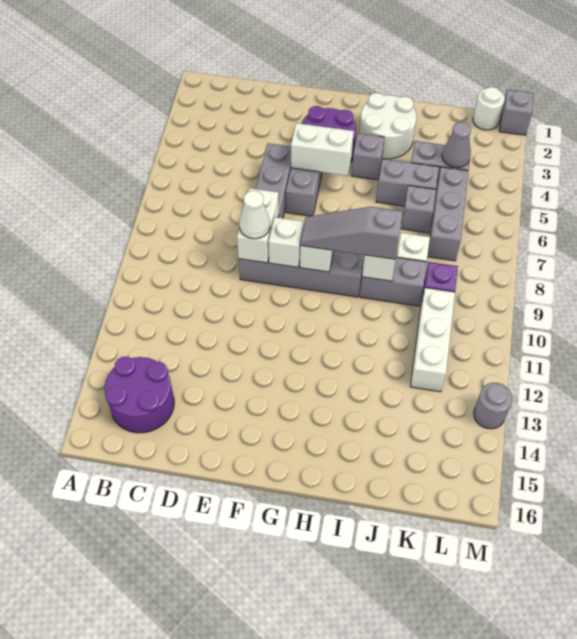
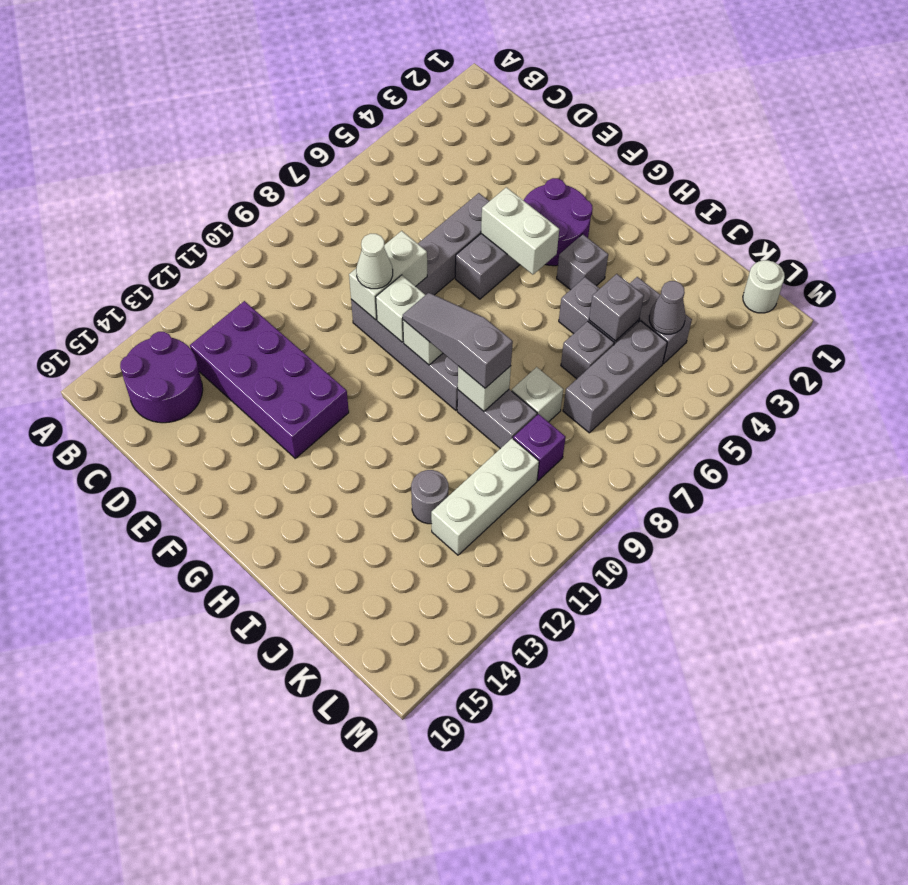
none -> purple brick C12:F13 level 1
white round brick H2:I3 level 1 -> none
grey brick M1 level 1 -> grey brick J5 level 2
grey round brick M13 level 1 -> grey round brick J12 level 1

